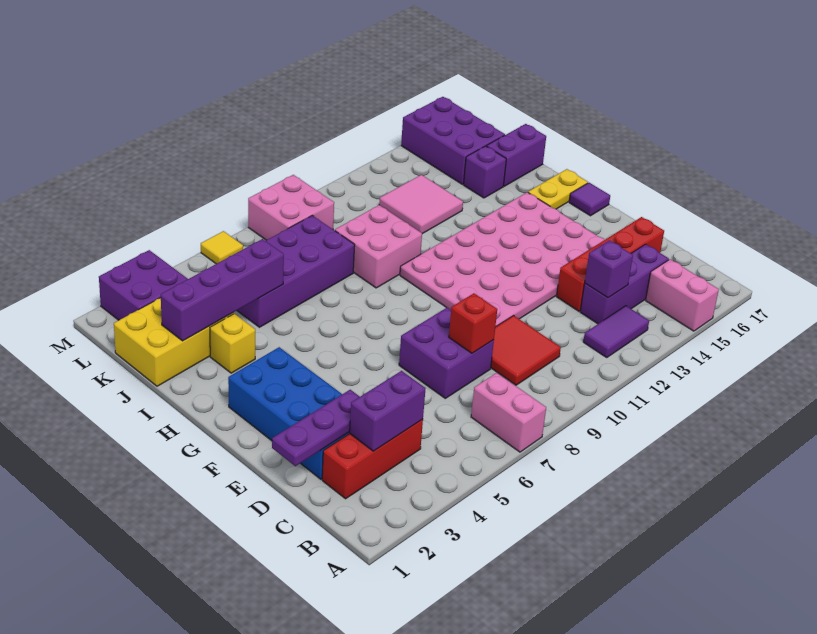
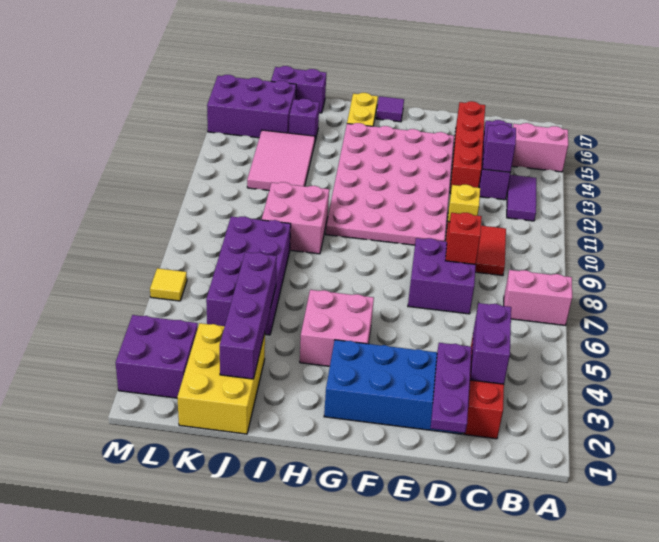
yellow brick I3 level 1 -> yellow brick D11 level 1
pink tile J12:K13 level 1 -> pink tile J12:K14 level 1
purple brick J16:J17 level 1 -> purple brick J17:K17 level 1
pink brick L8:M9 level 1 -> pink brick G4:H5 level 1

